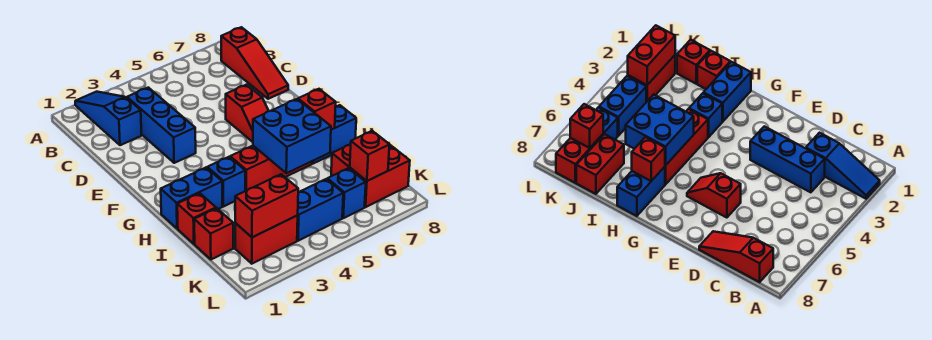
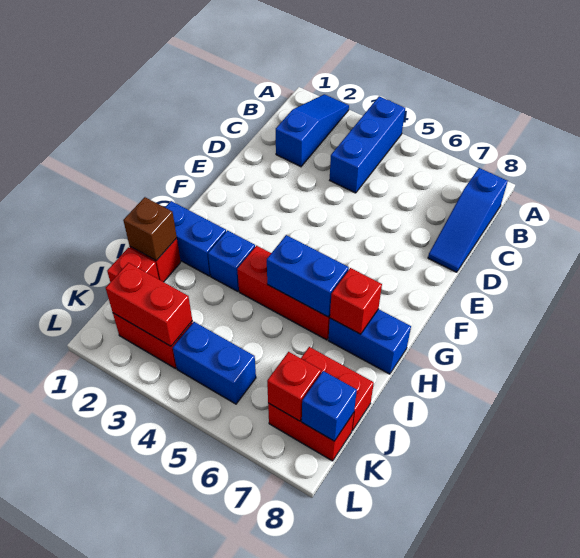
red slope B8:D8 level 1 top B -> blue slope B8:D8 level 1 top B
blue brick C3:E3 level 1 -> blue brick A4:C4 level 1
red slope E6:F6 level 1 top E -> none
blue brick H5:I6 level 2 -> blue brick H5:H6 level 2
none -> brown brick I1 level 2
blue brick K6 level 1 -> blue brick K8 level 2

